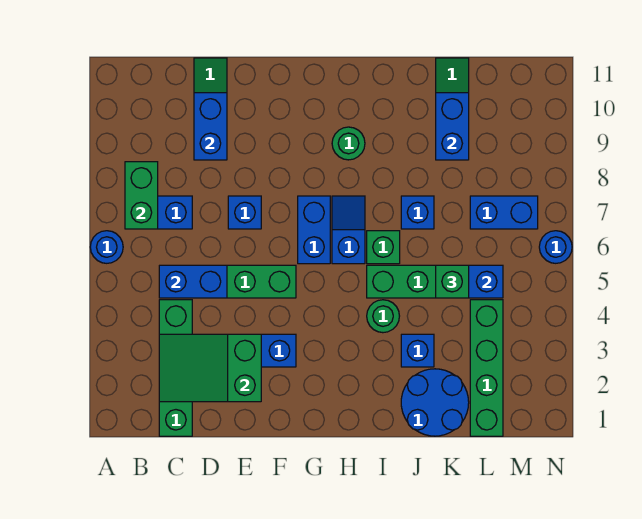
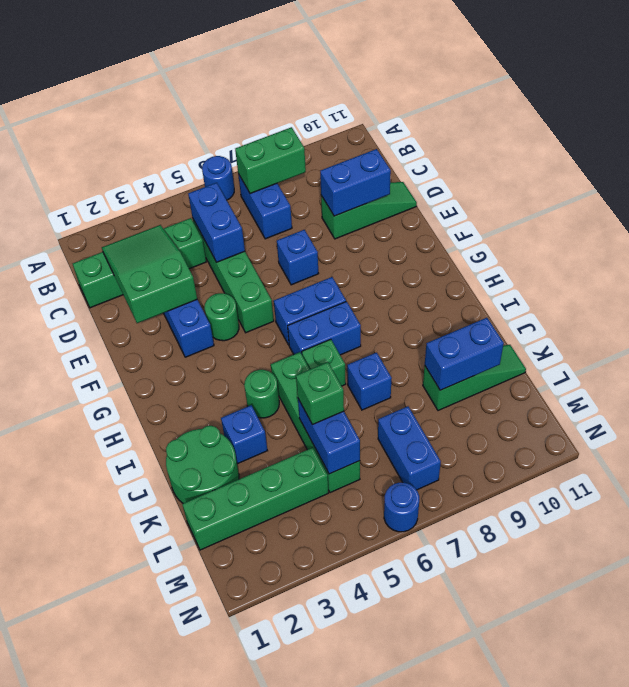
blue slope H6:H7 level 1 top 6 -> blue brick H6:H7 level 1
green round brick H9 level 1 -> green round brick F4 level 1
blue round brick J1:K2 level 1 -> green round brick J1:K2 level 1

